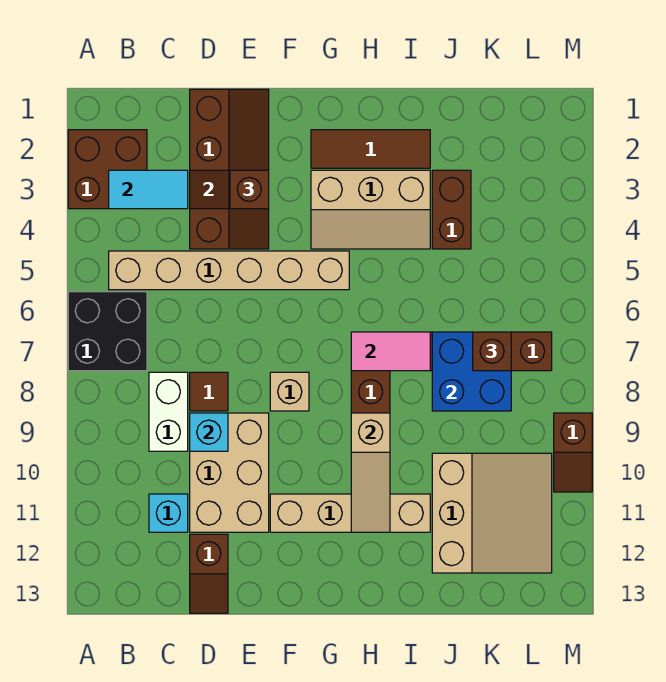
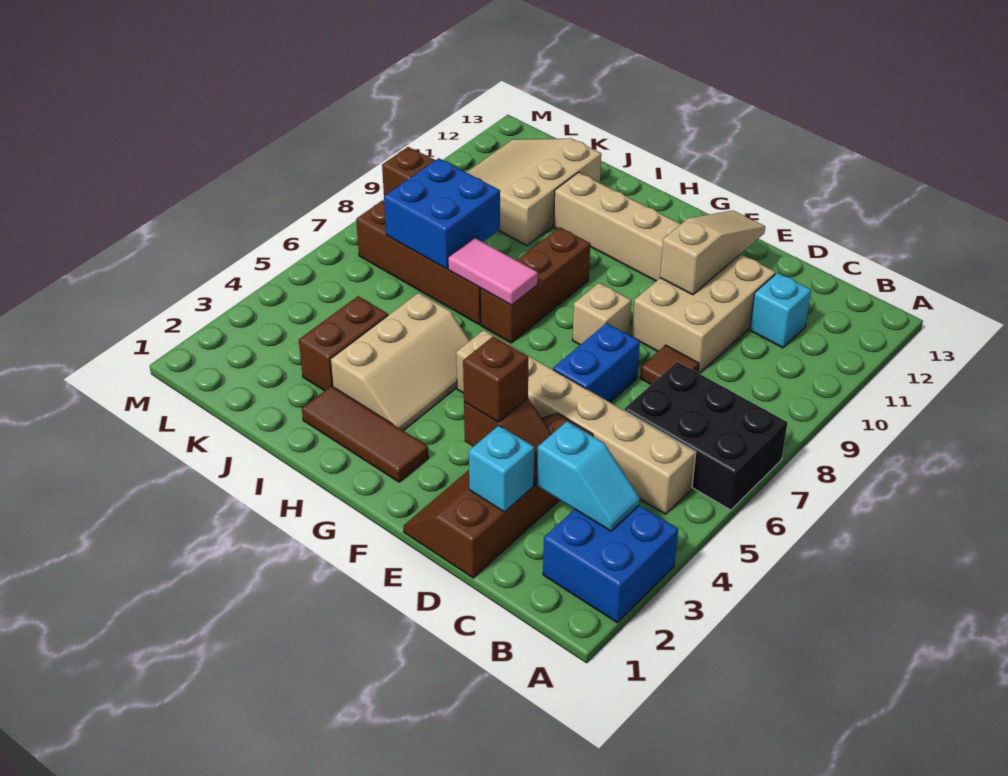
brown brick A2:B3 level 1 -> blue brick A2:B3 level 1
black brick A6:B7 level 1 -> black brick A6:C7 level 1
cyan tile B3:C3 level 2 -> cyan slope B3:C3 level 2 top C
white brick C8:C9 level 1 -> none
cyan brick D9 level 2 -> cyan brick D2 level 2
brown slope D12:D13 level 1 top 12 -> none
none -> blue brick E6:E7 level 1
tan slope G3:I4 level 1 top 3 -> tan slope H3:I5 level 1 top I
tan slope H9:H11 level 2 top 9 -> tan slope E10:E12 level 2 top 10
brown brick K7 level 3 -> none

